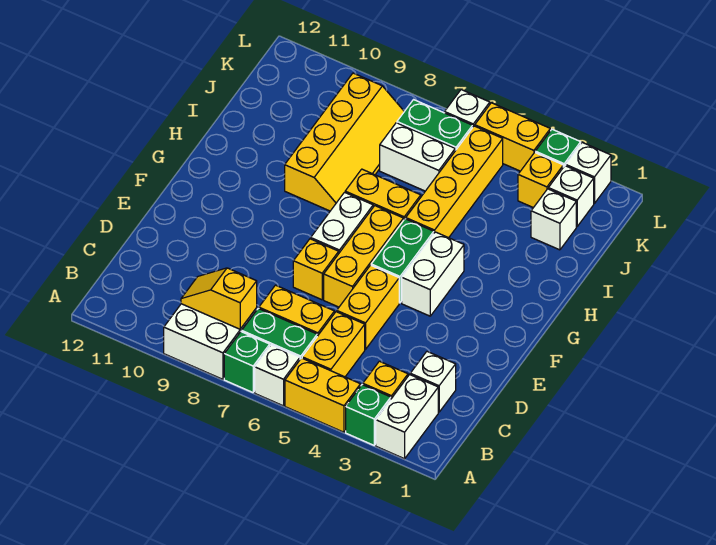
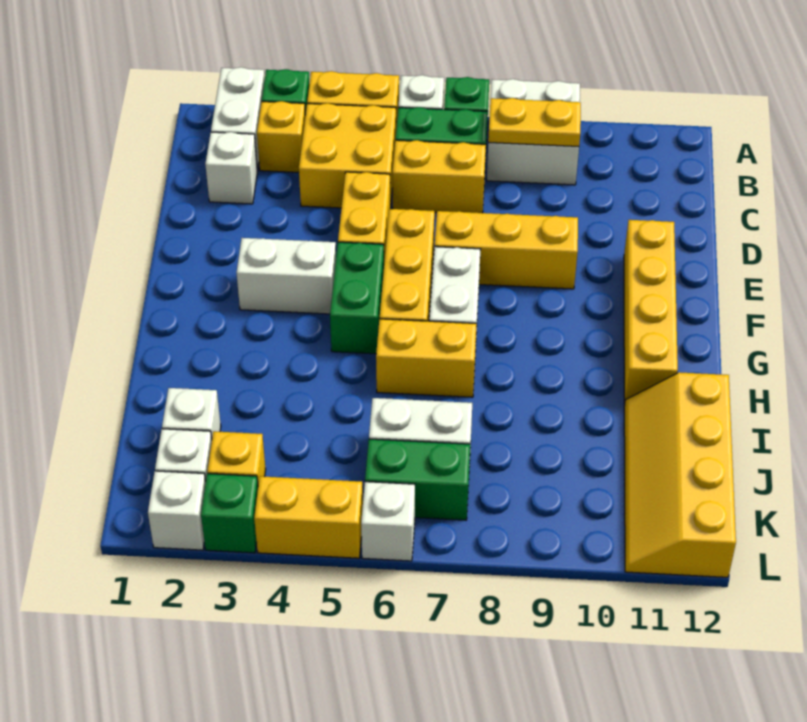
yellow brick B5:C5 level 1 -> yellow brick B4:C5 level 1
yellow slope B8:B9 level 2 top 8 -> yellow plate B8:B9 level 2
yellow brick E7 level 1 -> yellow brick E7:E9 level 1
white brick F4:G4 level 1 -> white brick F3:F4 level 1
yellow brick H5:K5 level 1 -> yellow brick E11:H11 level 1
yellow slope H8:K9 level 1 top 9 -> yellow slope I11:L12 level 1 top 12

